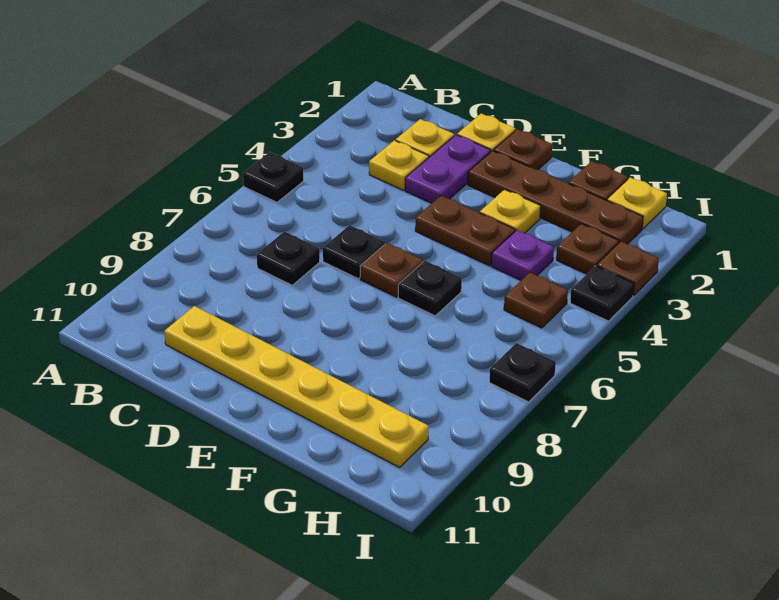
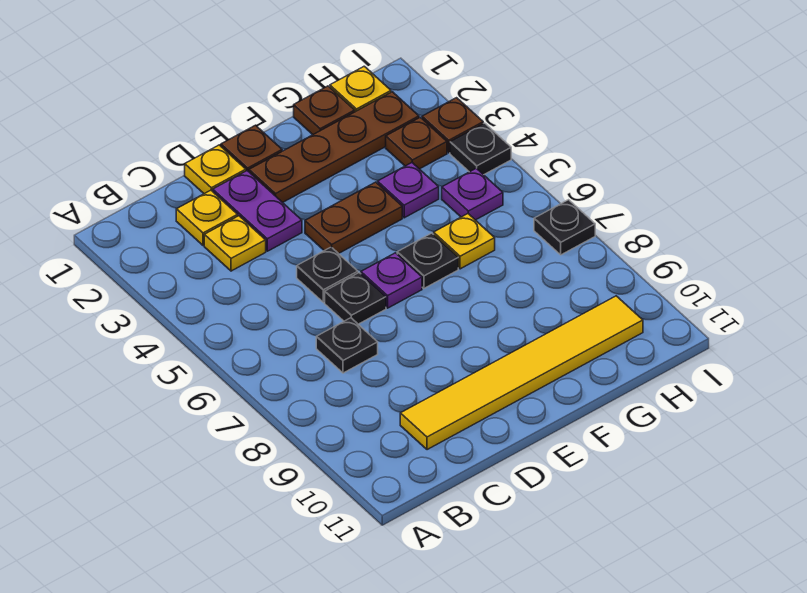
black plate A5 level 1 -> black plate D5 level 1
yellow plate C10:H10 level 1 -> yellow tile C10:H10 level 1
brown plate E6 level 1 -> purple plate E6 level 1
yellow plate F3 level 1 -> yellow plate G6 level 1
brown plate H5 level 1 -> purple plate H5 level 1

